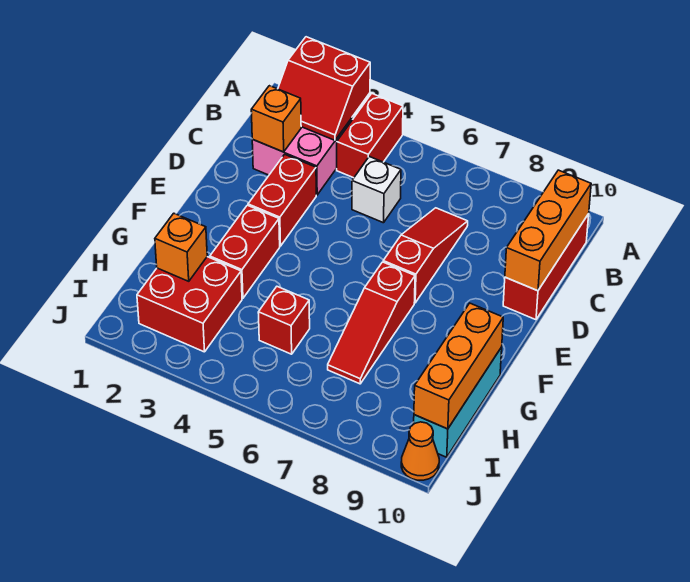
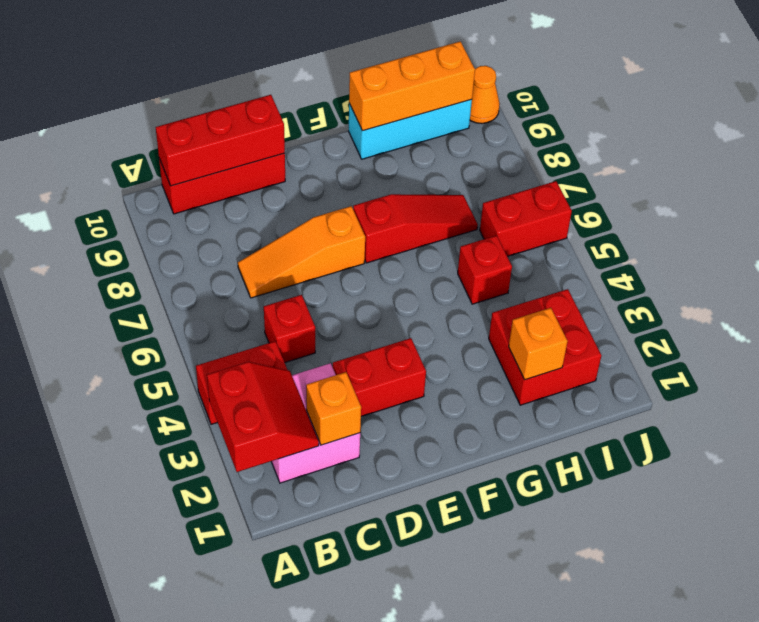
orange brick B10:D10 level 2 -> red brick B10:D10 level 2
white brick C5 level 1 -> red brick C5 level 1
red slope C7:E7 level 1 top E -> orange slope C7:E7 level 1 top E
red brick F3:G3 level 1 -> red brick I6:J6 level 1

